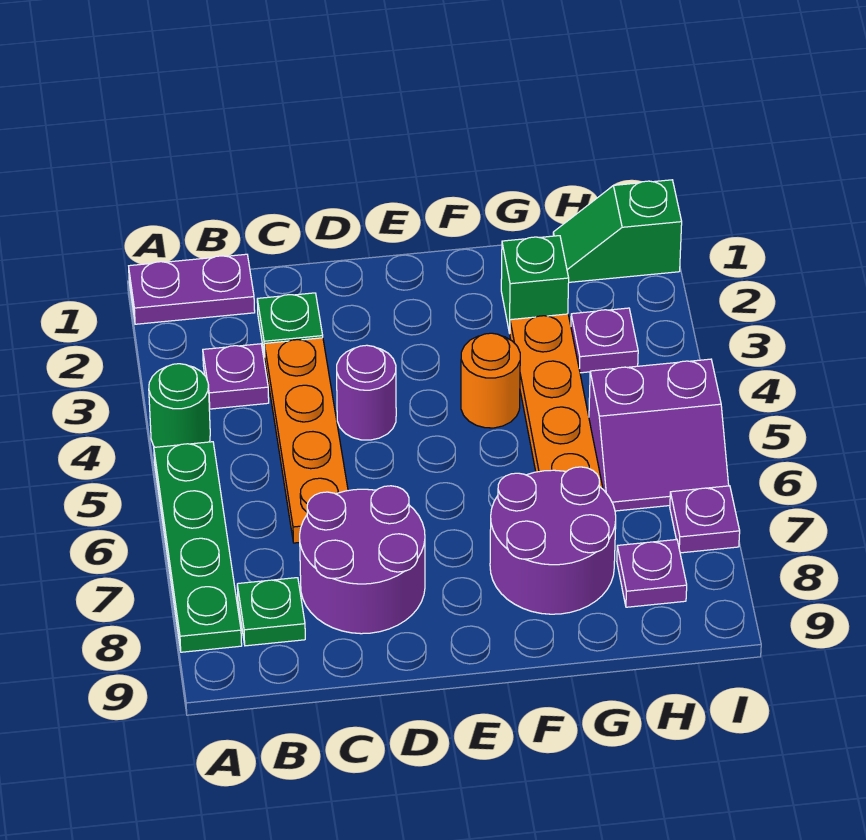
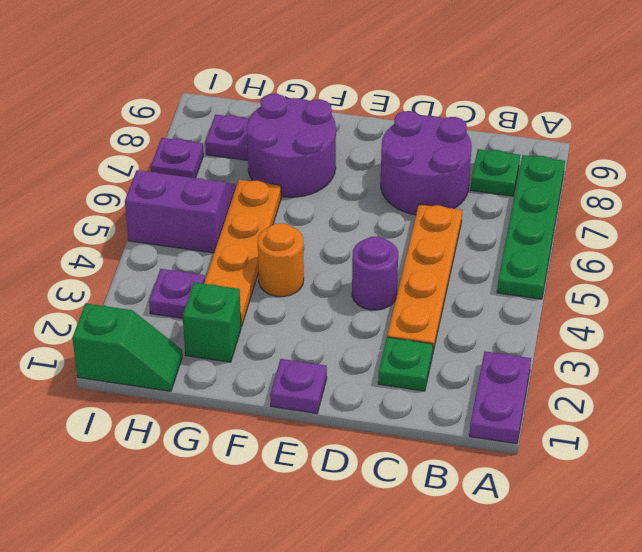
purple plate A1:B1 level 1 -> purple plate A1:A2 level 1
green round brick A4 level 1 -> none
purple plate B3 level 1 -> purple plate E1 level 1

